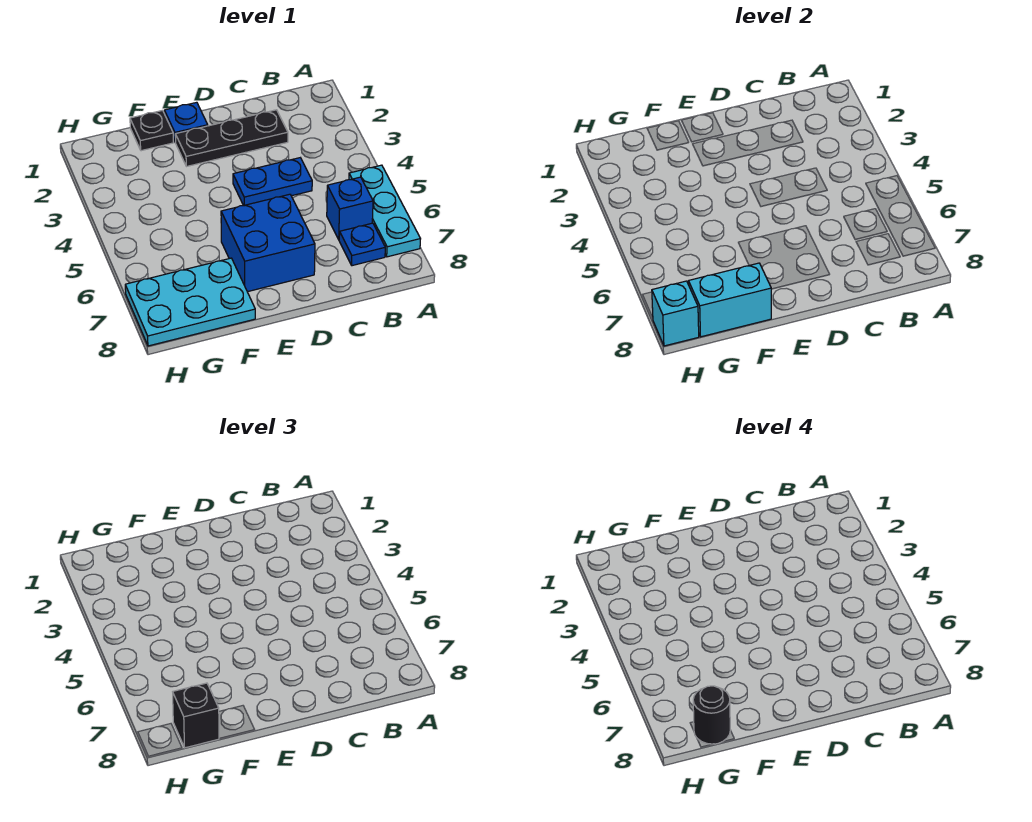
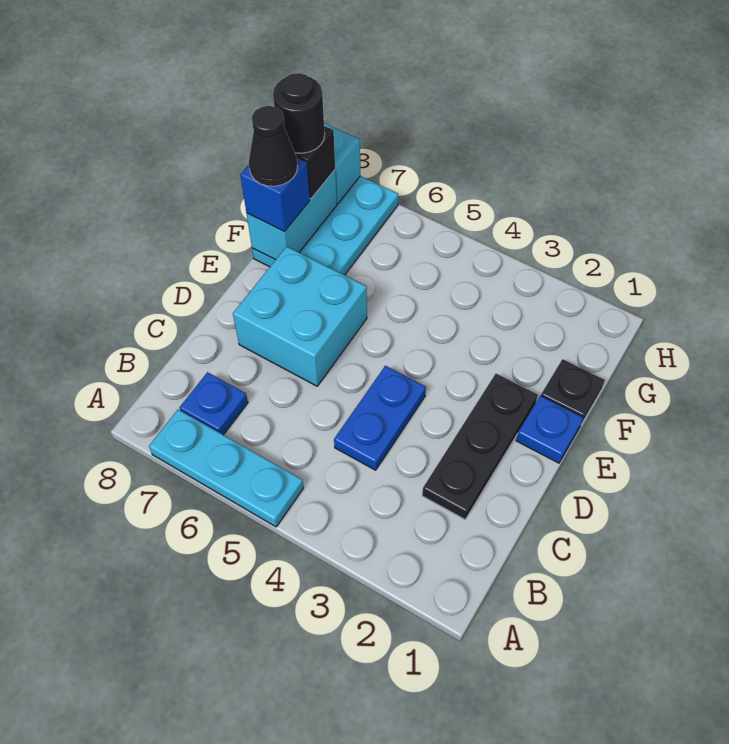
blue brick B6 level 1 -> blue brick F8 level 3
blue brick D6:E7 level 1 -> cyan brick D6:E7 level 1
none -> black cone F8 level 4

